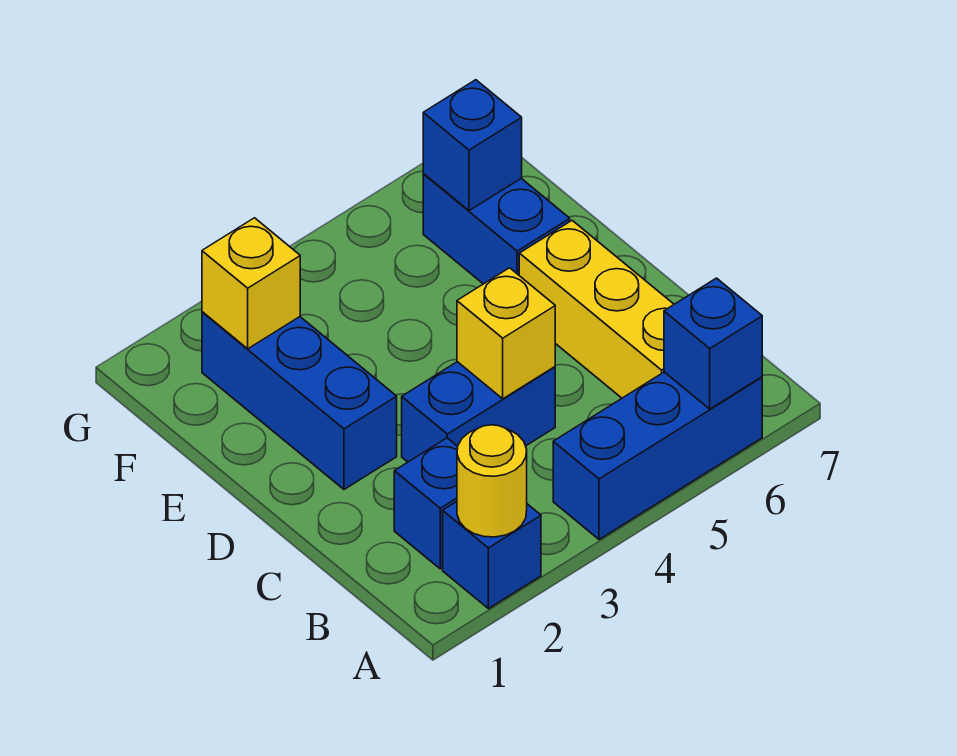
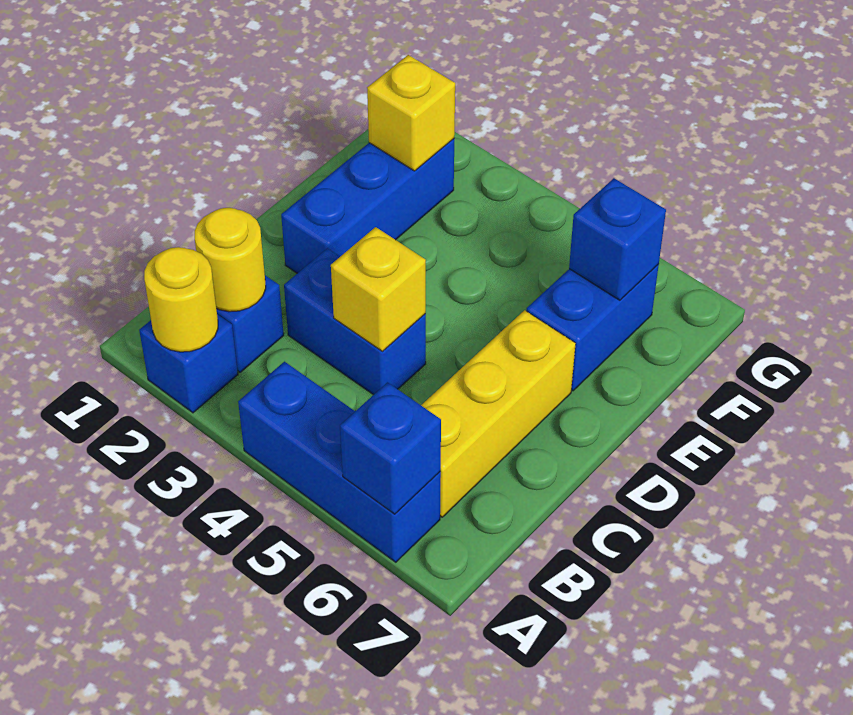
none -> yellow round brick B2 level 2

